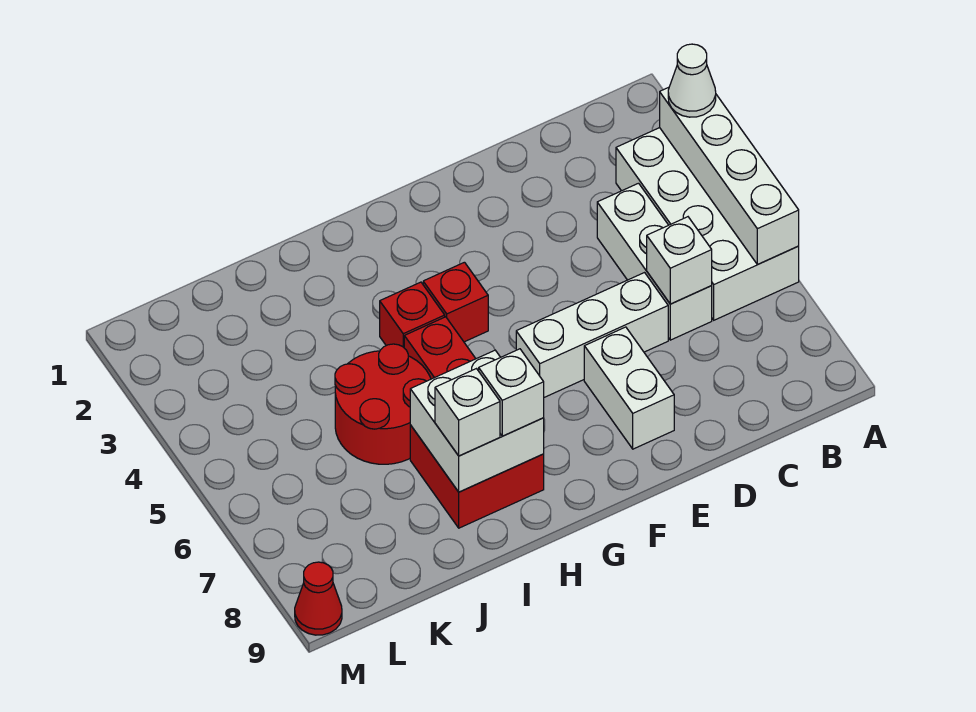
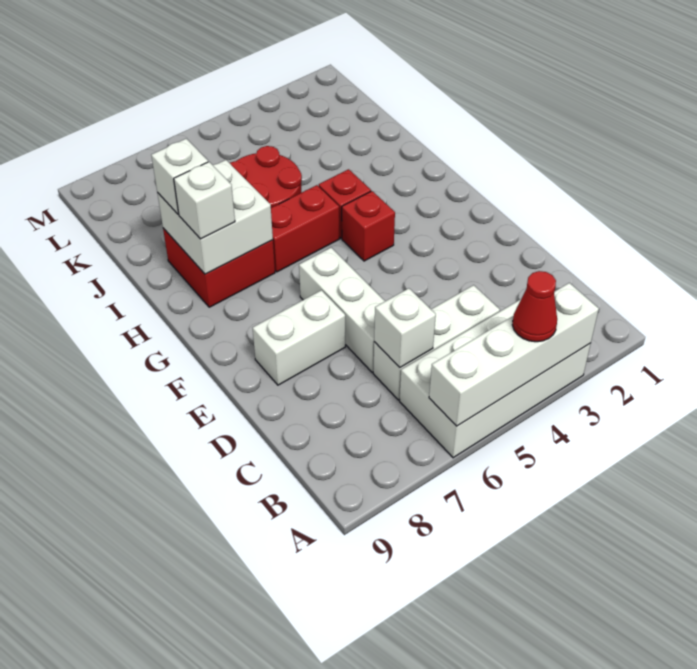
white cone A3 level 3 -> none
red cone M9 level 1 -> red cone A4 level 3

